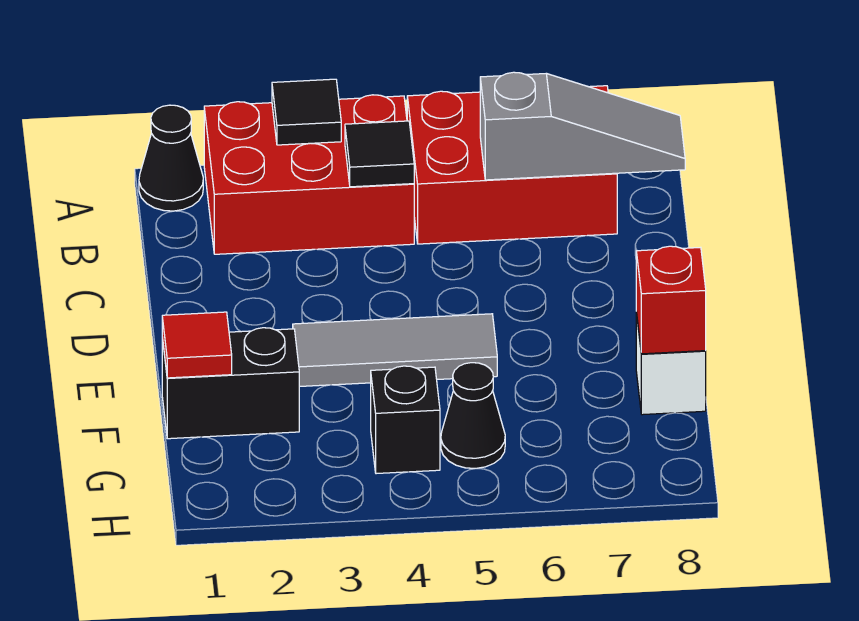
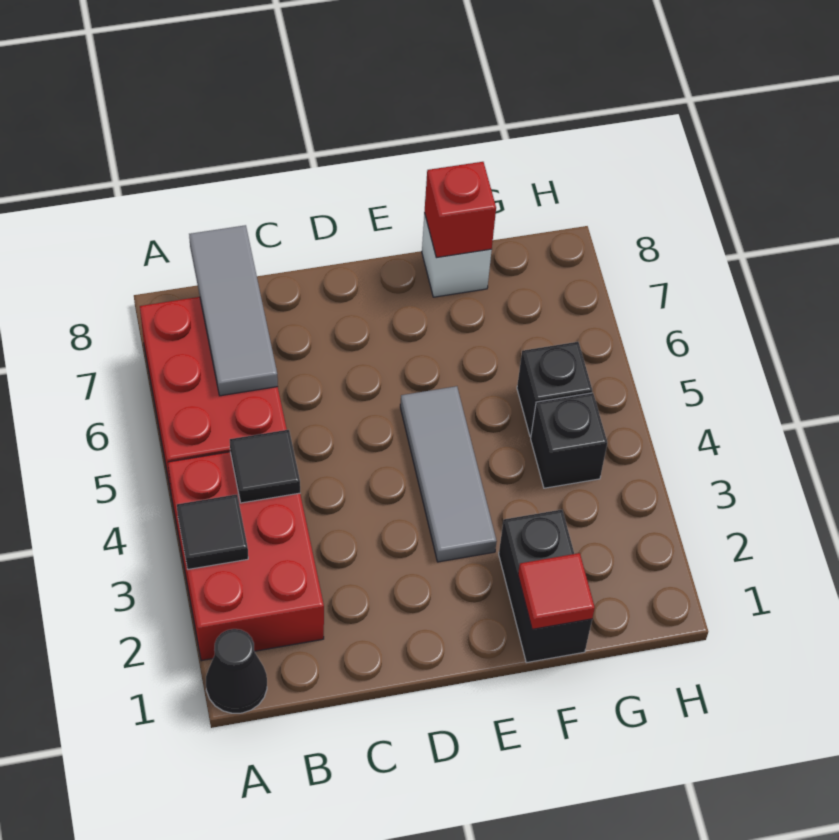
grey slope B6:B8 level 2 top 6 -> grey tile B6:B8 level 2
black cone G5 level 1 -> black brick G5 level 1

